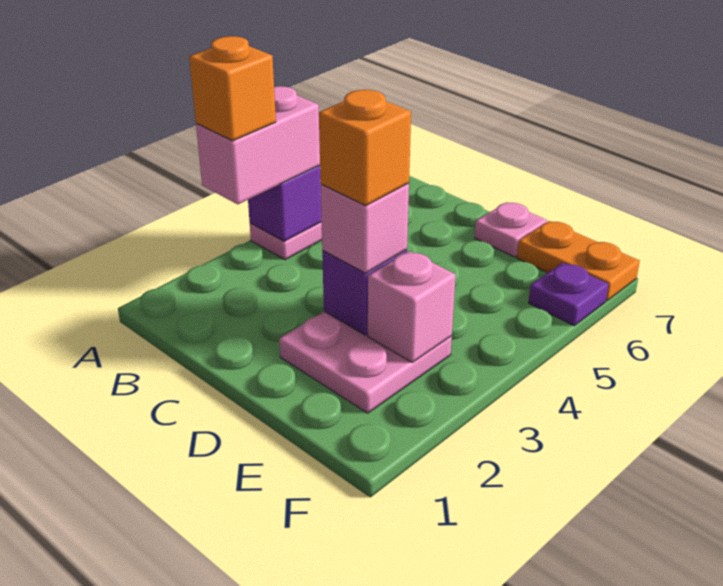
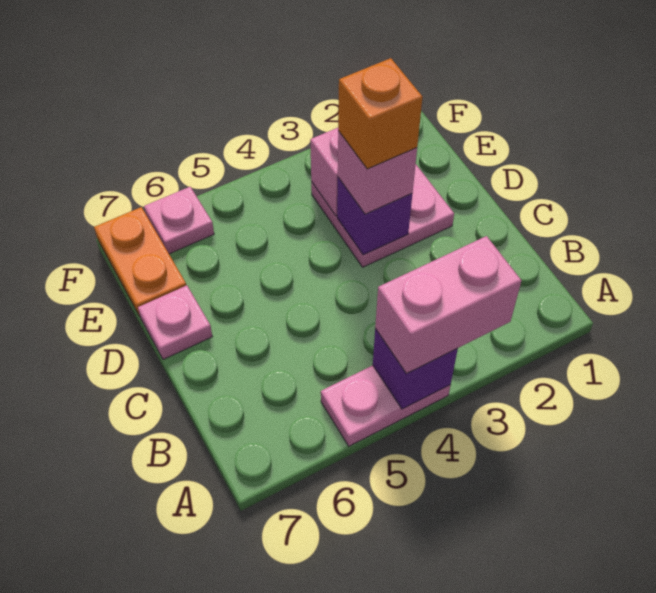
orange brick A3 level 4 -> none
purple plate F6 level 1 -> pink plate F6 level 1

